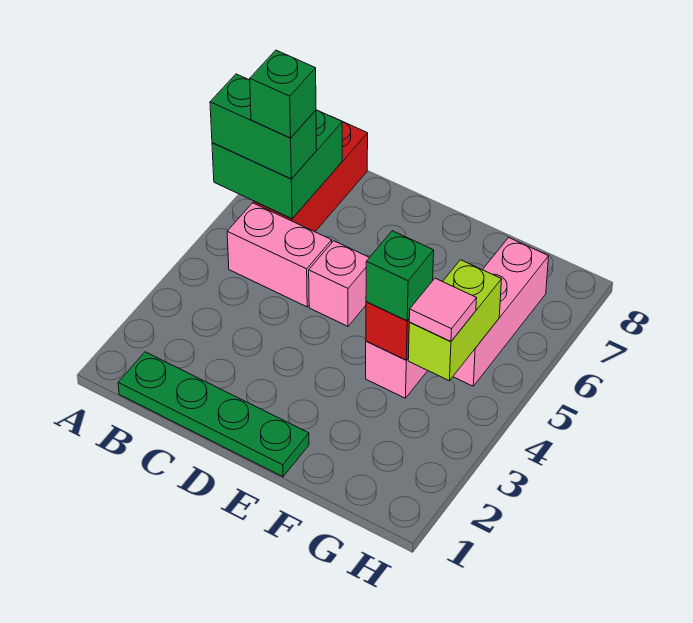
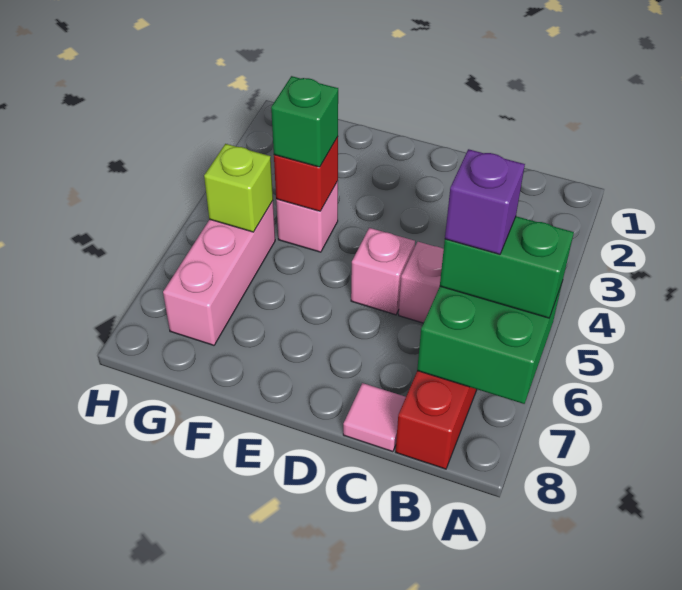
green plate B1:E1 level 1 -> none
green brick B6 level 4 -> purple brick B6 level 4
lime brick G4:G5 level 2 -> lime brick G5 level 2
pink tile G4 level 3 -> pink tile C8 level 1

